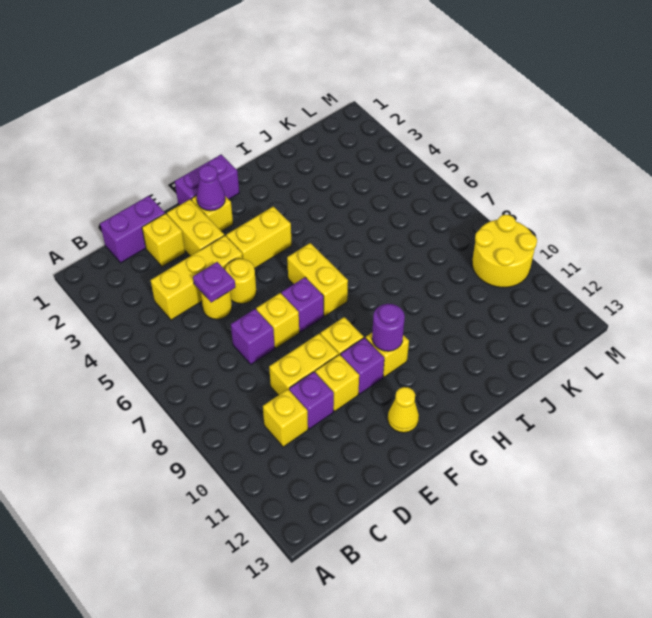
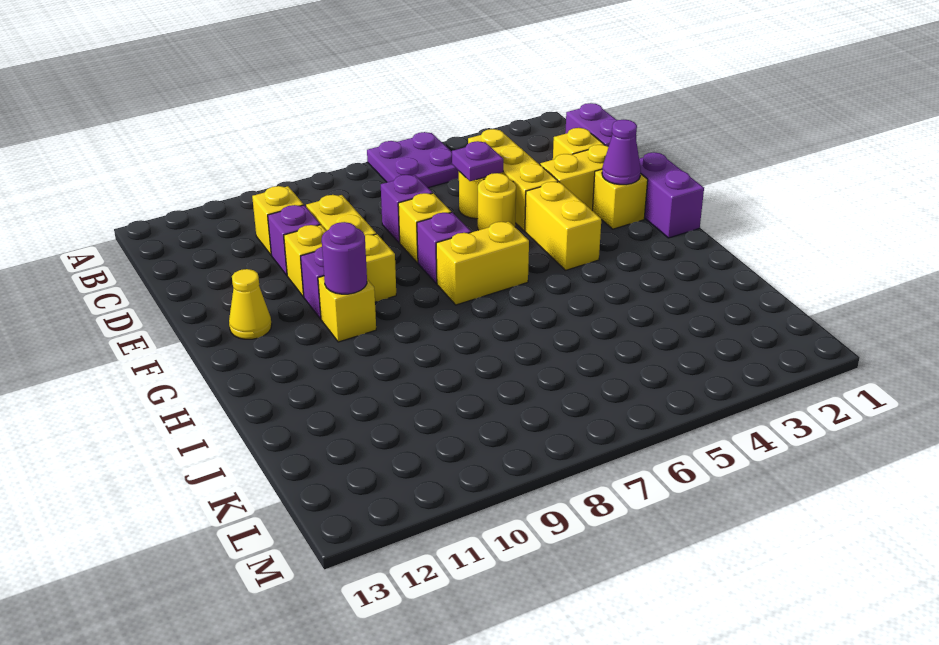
none -> purple plate A5:B6 level 1
yellow round brick L9:M10 level 1 -> none

